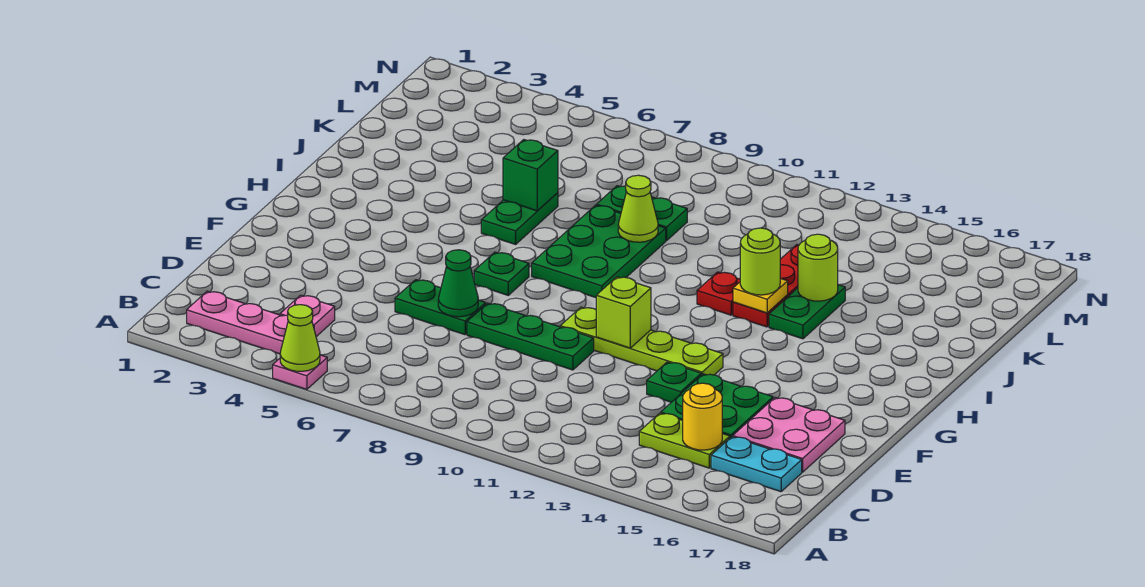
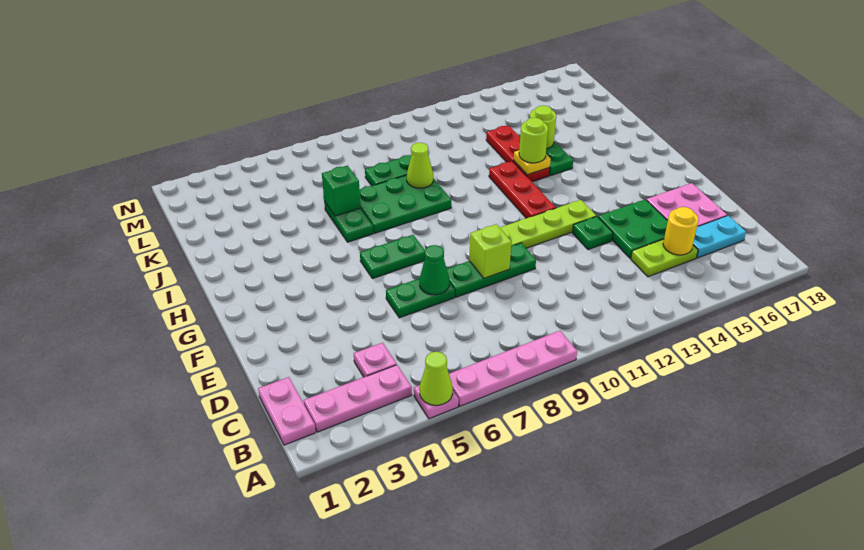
none -> pink plate A6:A9 level 1
none -> pink plate B1:C1 level 1
lime brick F11 level 2 -> lime brick E9 level 2
green plate G7 level 1 -> green plate G6:G7 level 1
green plate H8:J9 level 1 -> green plate I7:J9 level 1
red plate I12 level 1 -> red plate G12:I12 level 1

